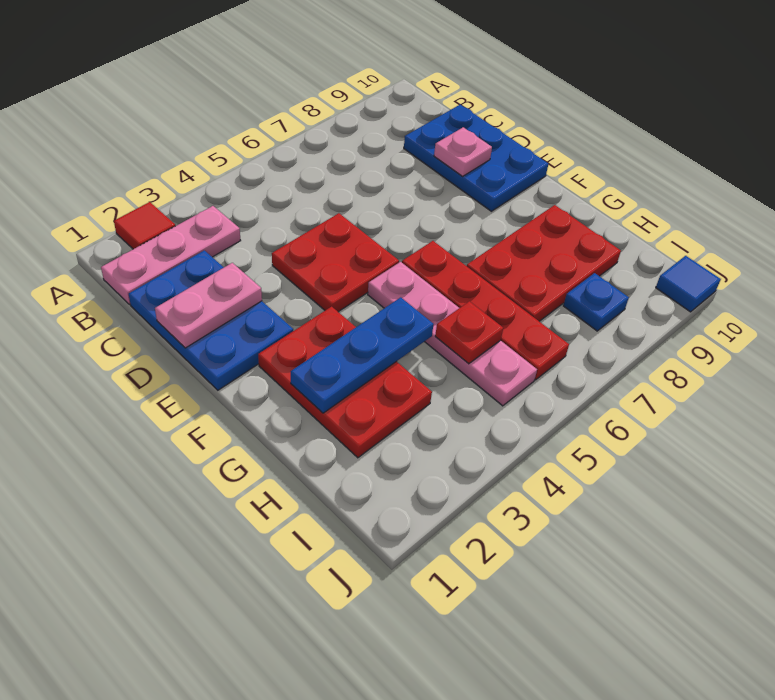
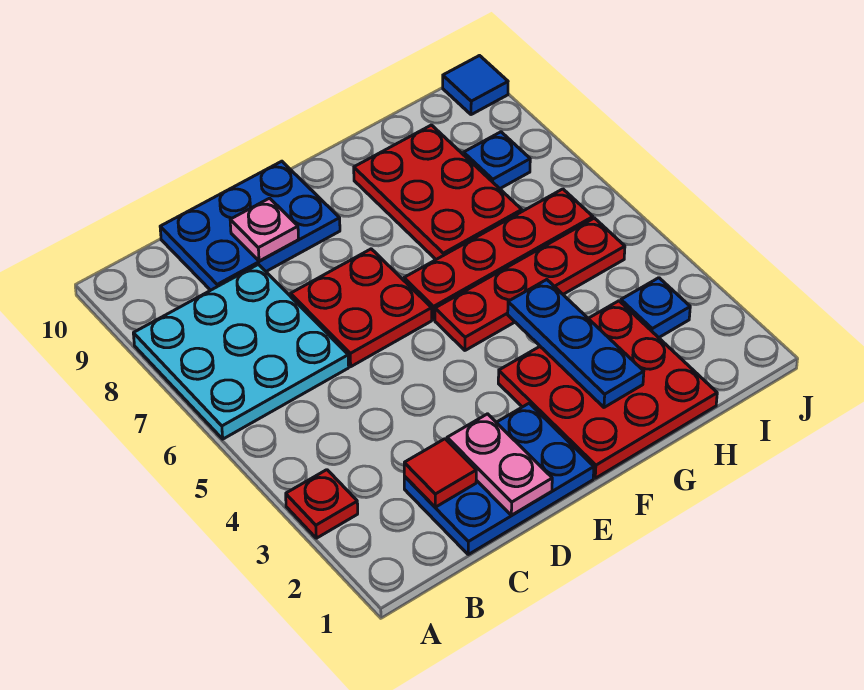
red tile A2 level 1 -> red tile C2 level 2
none -> cyan plate A6:C8 level 1
pink plate B1:B3 level 1 -> none
red plate D4:E5 level 1 -> red plate D6:E7 level 1
red plate F2:H3 level 1 -> red plate F1:H3 level 1
pink plate F5:I5 level 1 -> red plate F5:I5 level 1
red plate H5 level 2 -> red plate A3 level 1
none -> blue plate I3 level 1

